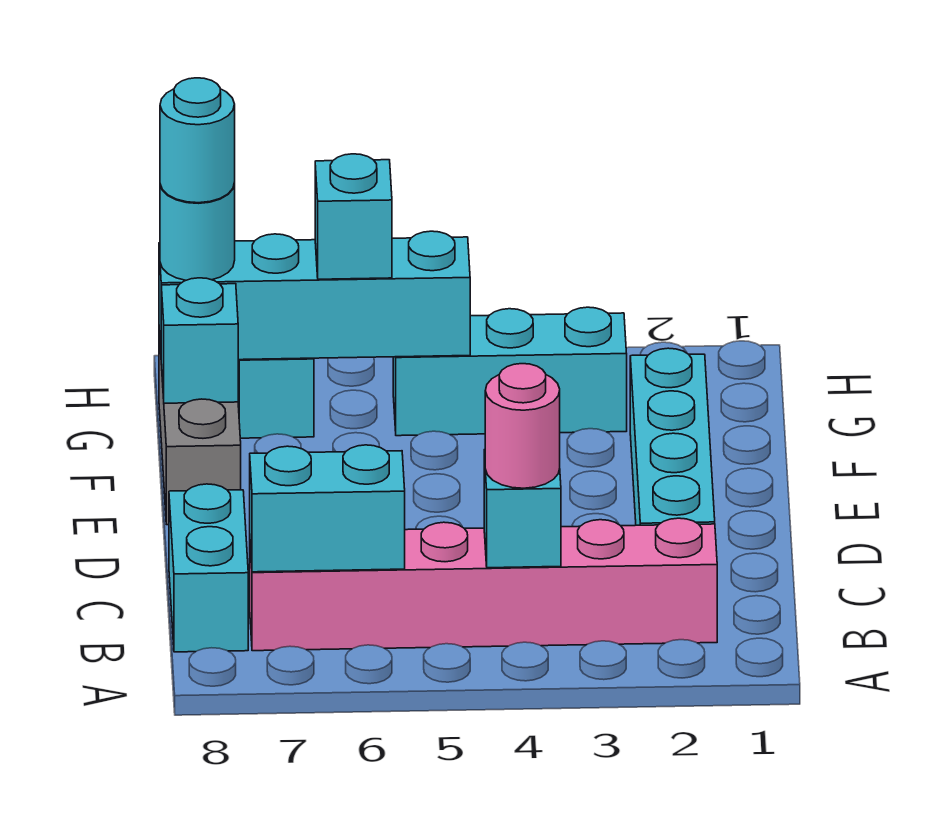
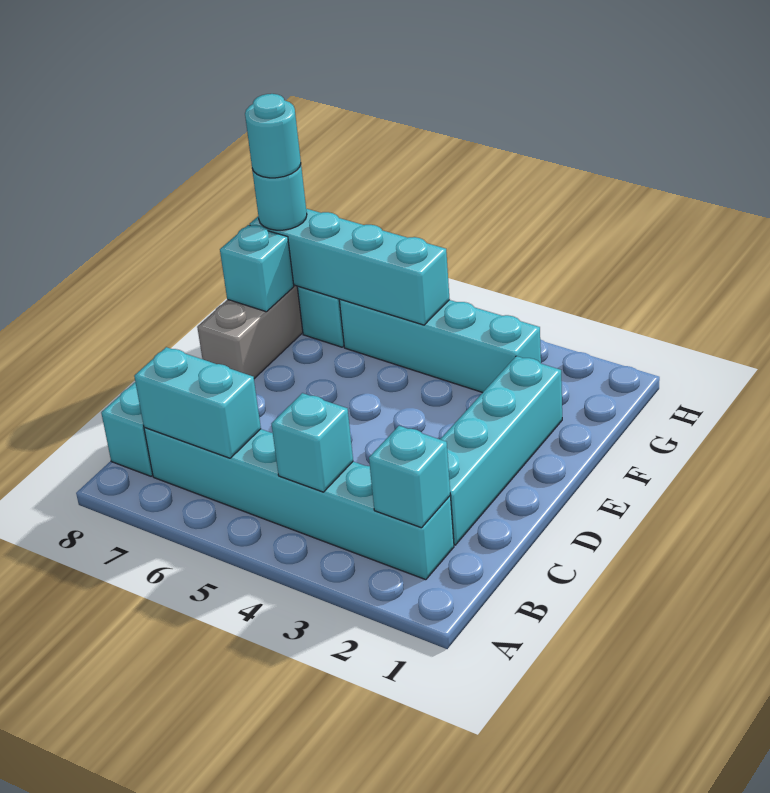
pink brick B2:B7 level 1 -> cyan brick B2:B7 level 1
pink round brick B4 level 3 -> none
cyan brick G3:G5 level 1 -> cyan brick G3:G6 level 1
cyan brick G6 level 3 -> cyan brick B2 level 2

